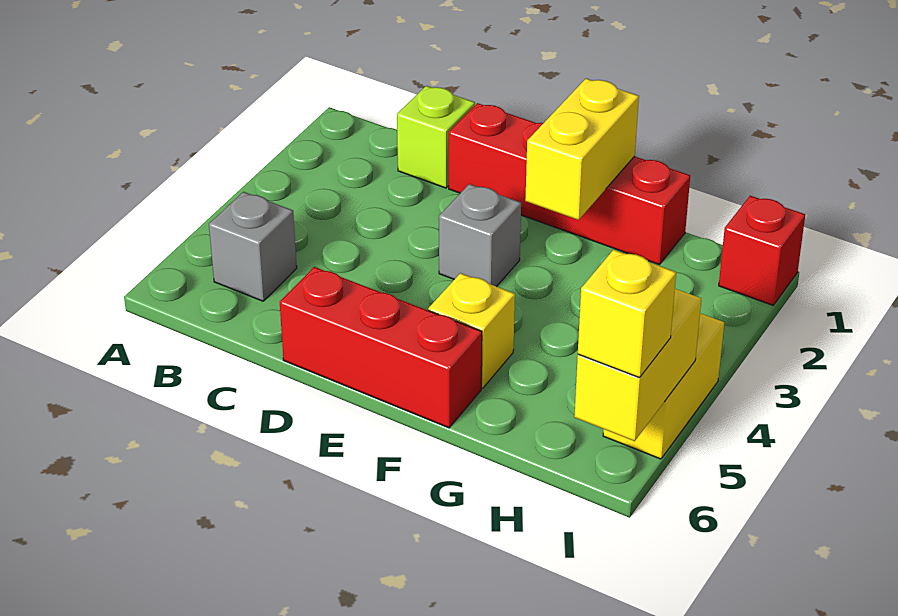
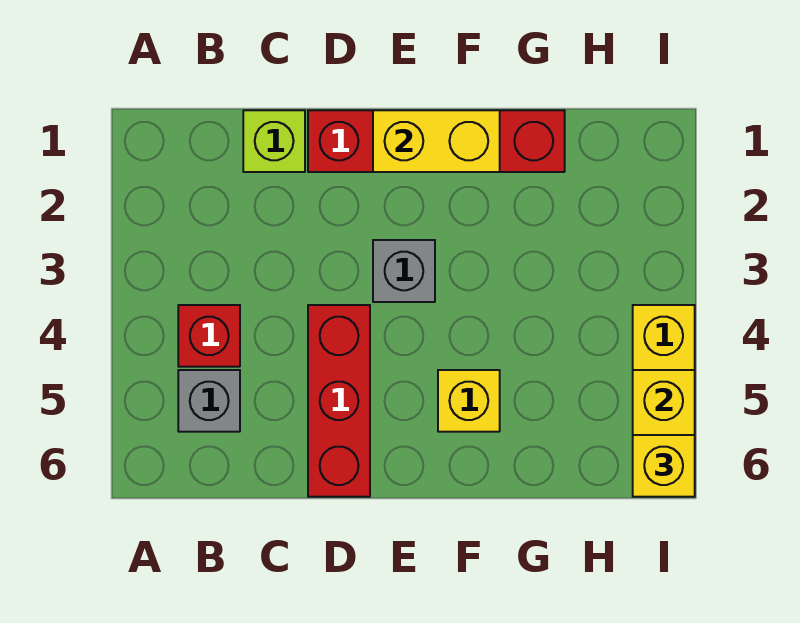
red brick D6:F6 level 1 -> red brick D4:D6 level 1
yellow brick F1:F2 level 2 -> yellow brick E1:F1 level 2
red brick I1 level 1 -> red brick B4 level 1

